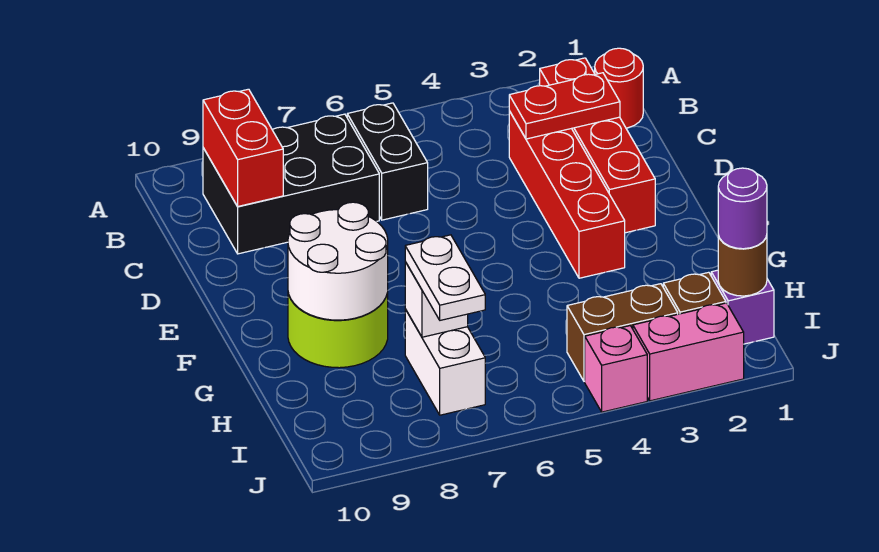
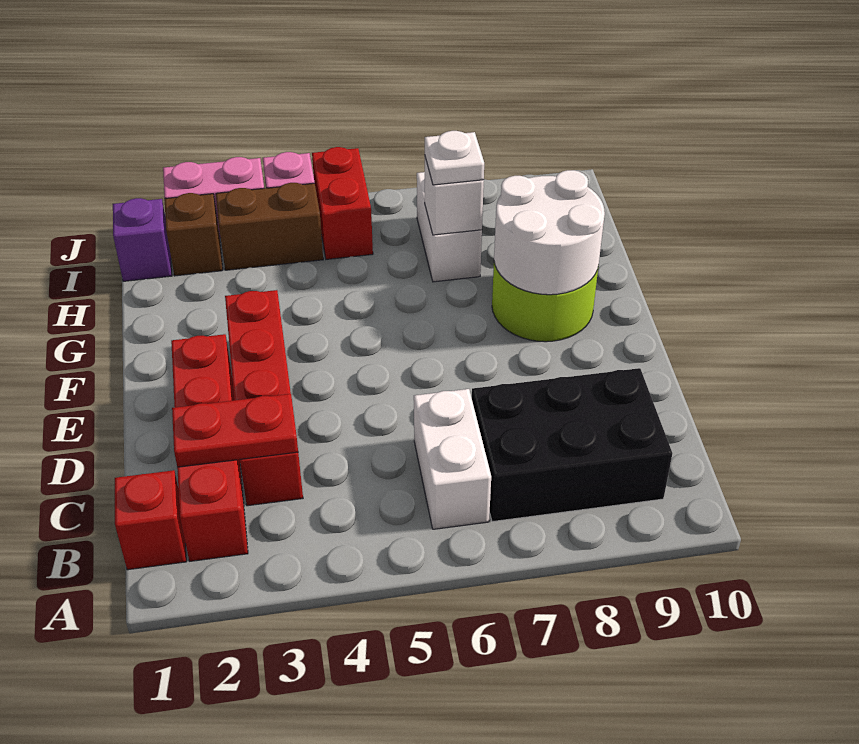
red round brick B1 level 1 -> red brick B1 level 1
black brick B6:C6 level 1 -> white brick B6:C6 level 1
red brick B9:C9 level 2 -> red brick I5:J5 level 1
white plate H7:I7 level 3 -> white plate H7 level 3
brown round brick I1 level 2 -> none
purple round brick I1 level 3 -> none

